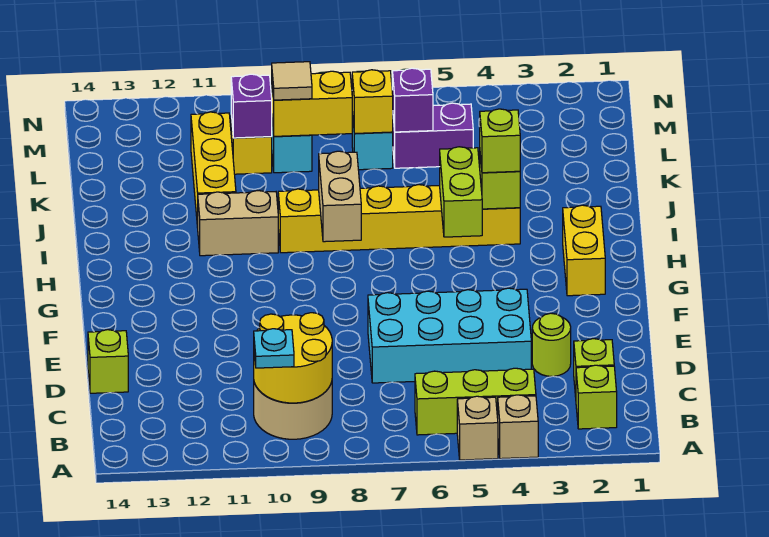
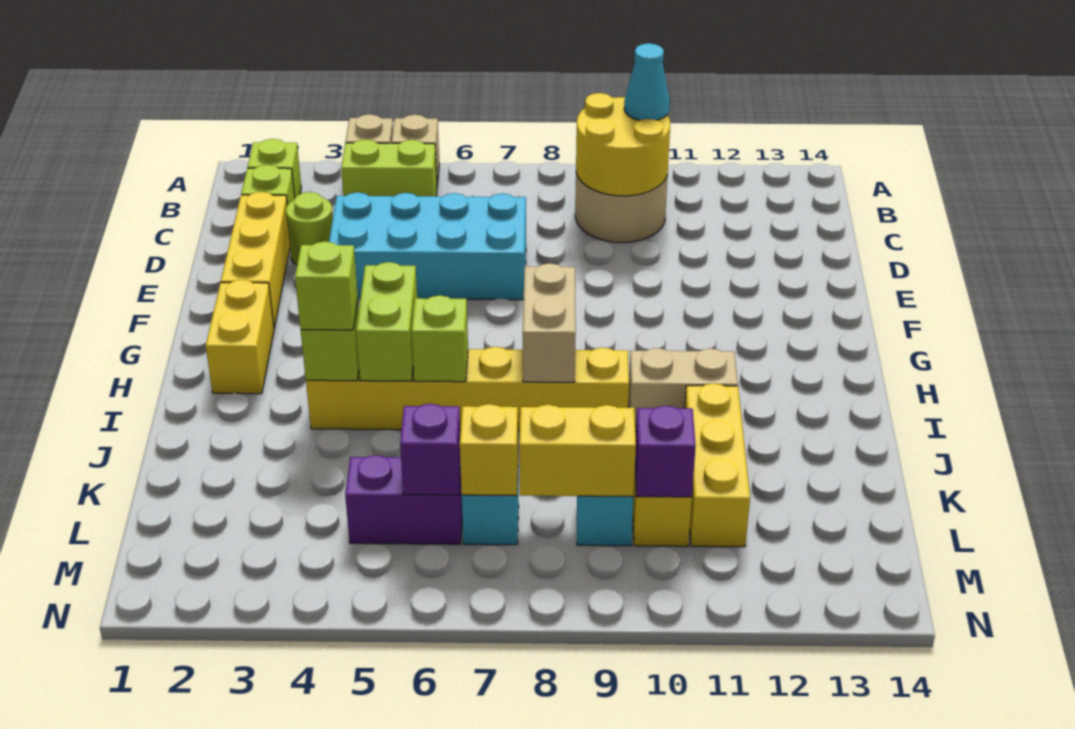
lime brick B4:B6 level 1 -> lime brick B4:B5 level 1
cyan plate B10 level 3 -> cyan cone B10 level 3
none -> yellow brick D2:F2 level 1
lime brick D14 level 1 -> lime brick I6 level 2
tan tile L9 level 3 -> none

